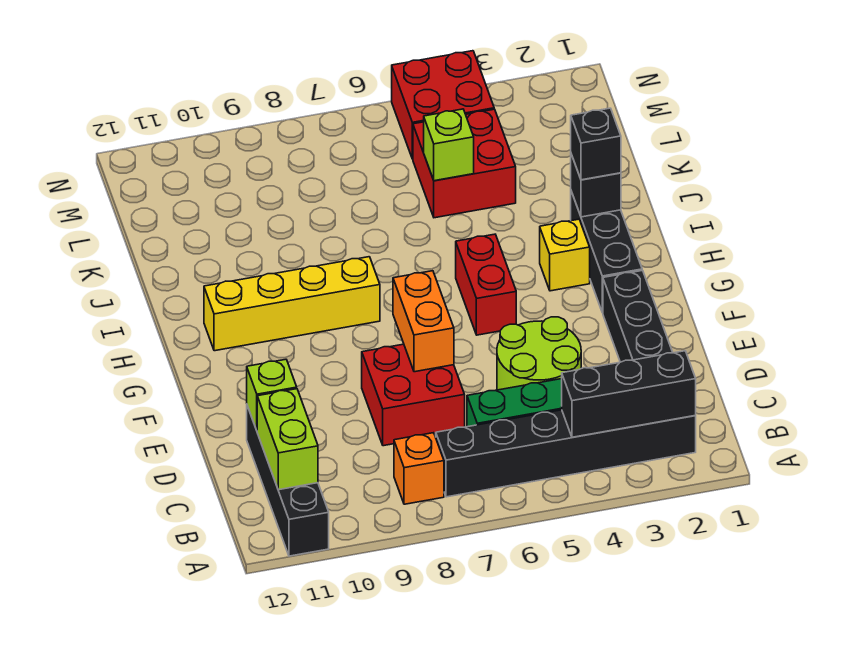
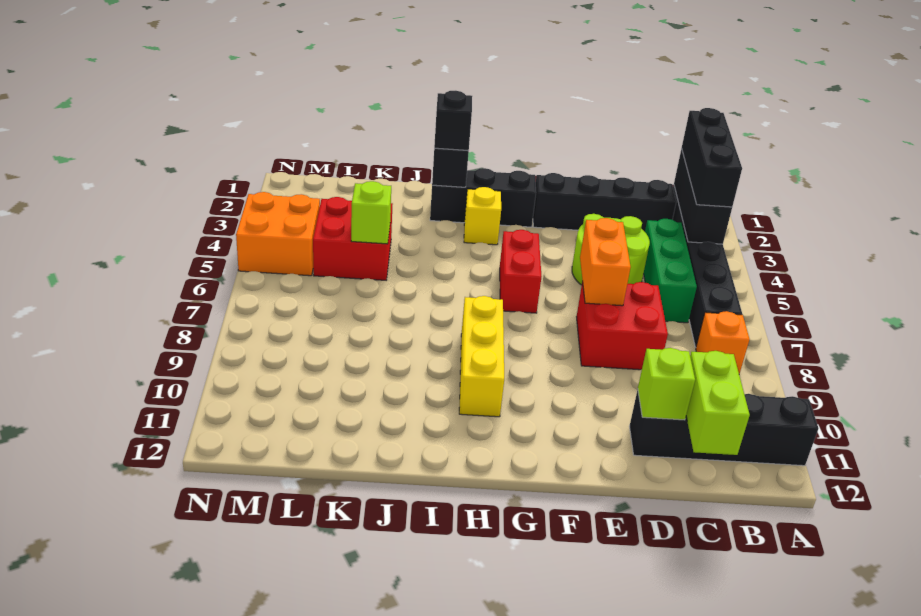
none -> black brick B2:B4 level 3
lime brick B11:C11 level 2 -> lime brick C11:C12 level 2
orange brick E7:F7 level 2 -> orange brick E6:E7 level 2
red brick G5:H5 level 1 -> red brick G5:G6 level 1
yellow brick H8:H11 level 1 -> yellow brick H8:H10 level 1
red brick M4:N5 level 1 -> orange brick M4:N5 level 1

